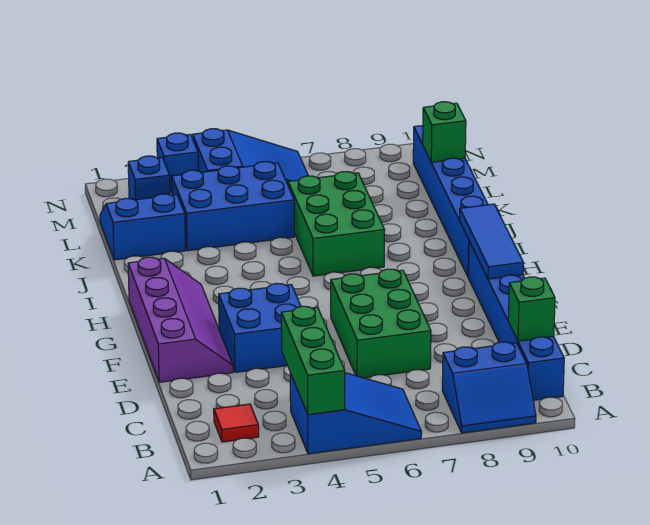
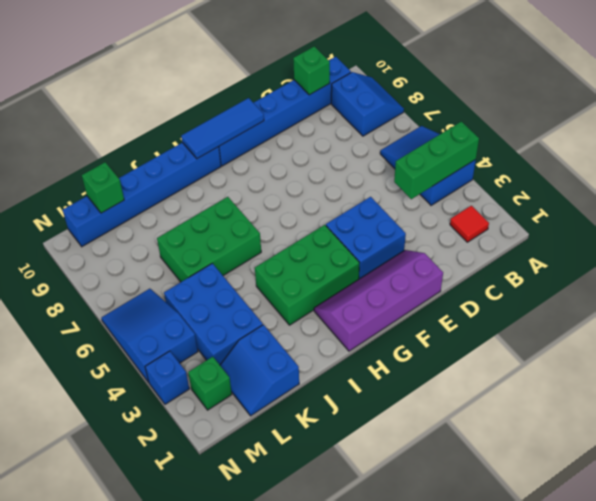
green brick D6:F7 level 1 -> green brick G3:I4 level 1
blue brick M2 level 1 -> green brick M2 level 1

